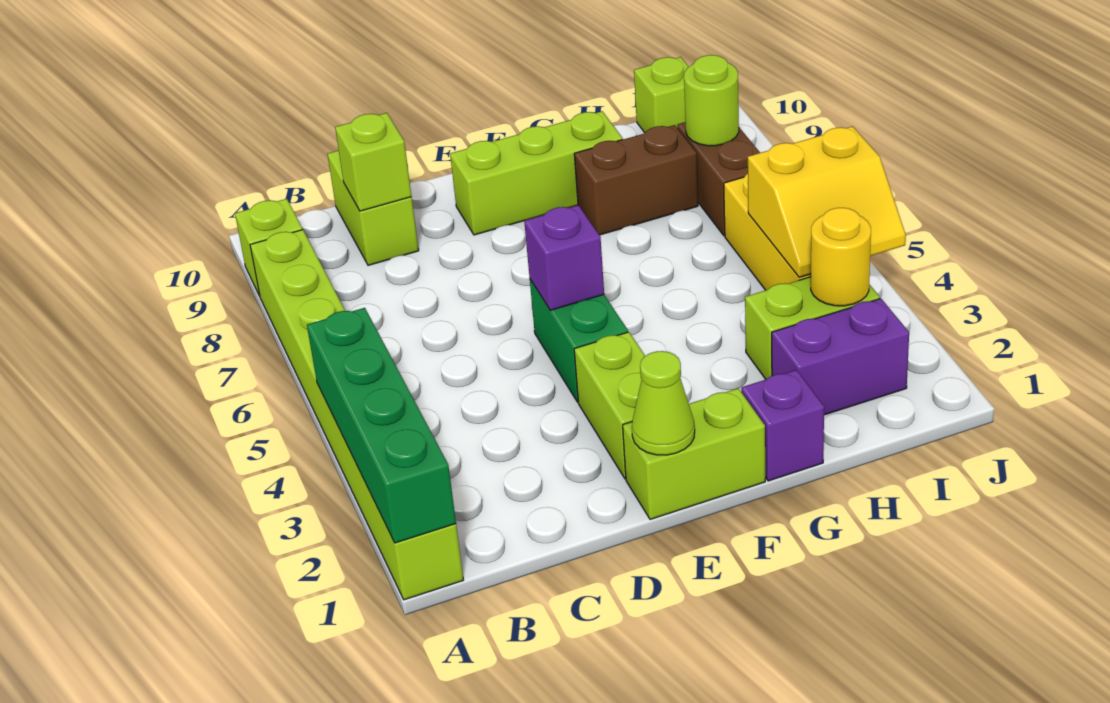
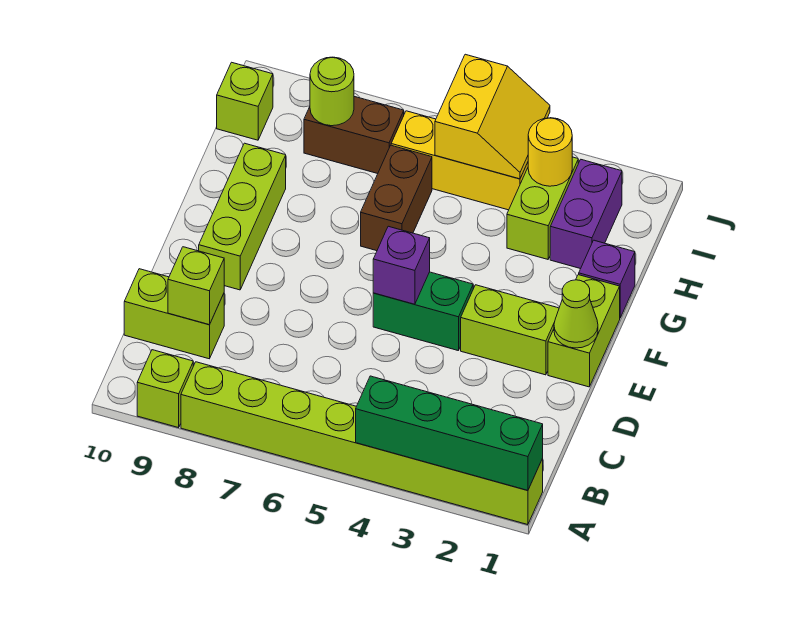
brown brick G8:H8 level 1 -> brown brick G6:H6 level 1

